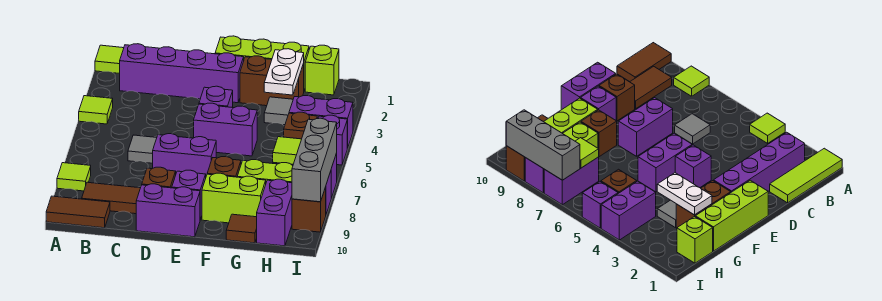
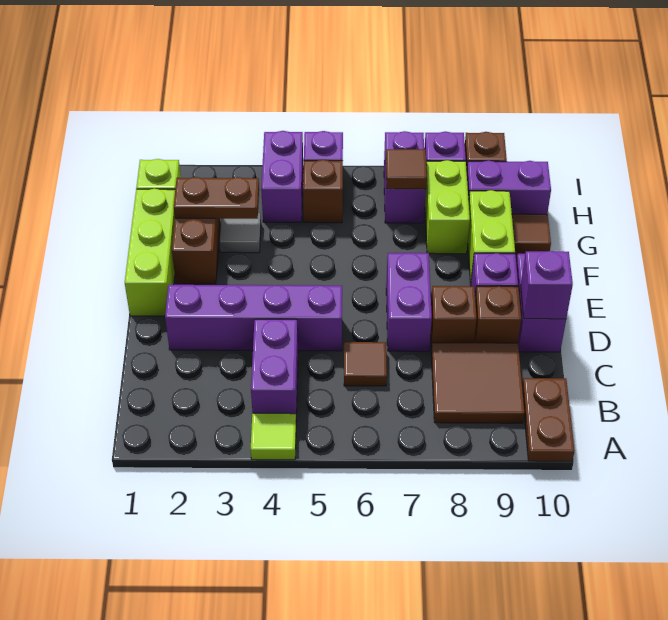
lime tile A1:C1 level 1 -> none
lime tile A8 level 1 -> none
brown tile A10:B10 level 1 -> brown plate A10:B10 level 1
purple brick B2:E2 level 1 -> purple brick D2:D5 level 1
brown tile B9:C9 level 1 -> brown tile B8:C9 level 1
grey tile C6 level 1 -> brown tile C6 level 1
purple brick E4 level 1 -> purple brick D10 level 2
purple brick E5:F5 level 1 -> purple brick B4:C4 level 1
brown brick F8 level 1 -> brown brick D8 level 1
white plate G2:G3 level 2 -> brown plate G2:G3 level 2
lime tile H7 level 2 -> brown tile H7 level 2
grey brick I7:I9 level 2 -> none

